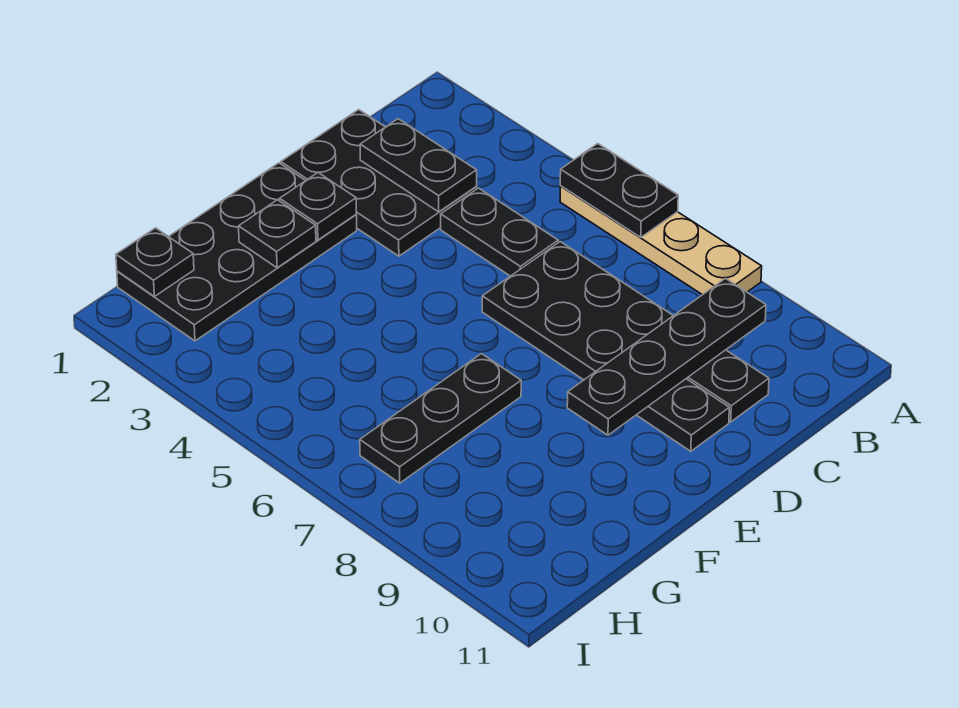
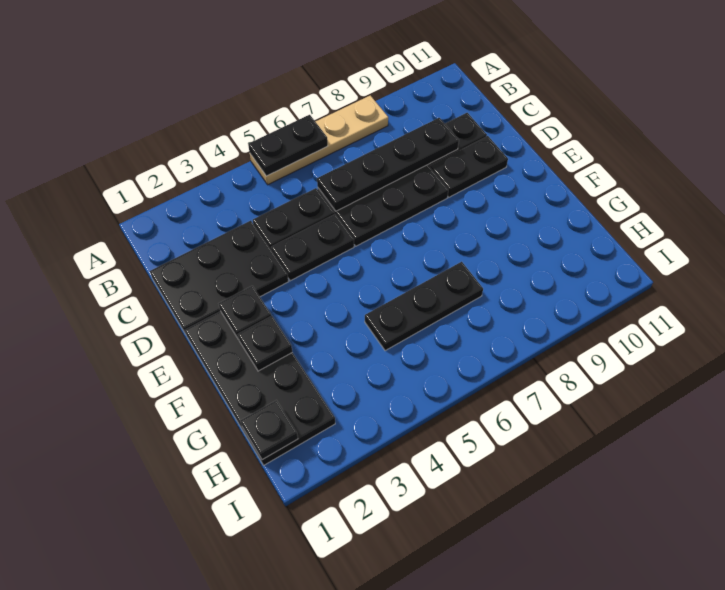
black plate B9:E9 level 2 -> black plate C6:C9 level 2
black plate C2:C3 level 2 -> black plate D4:D5 level 1
black plate F7:H7 level 1 -> black plate G5:G7 level 1

